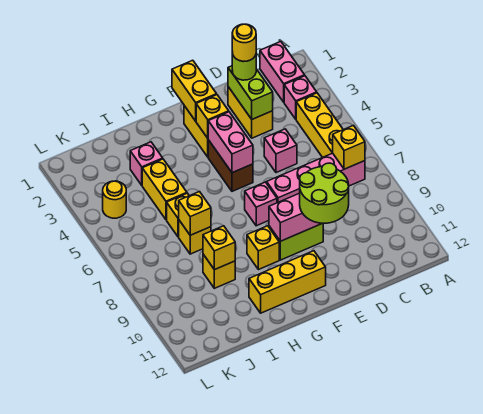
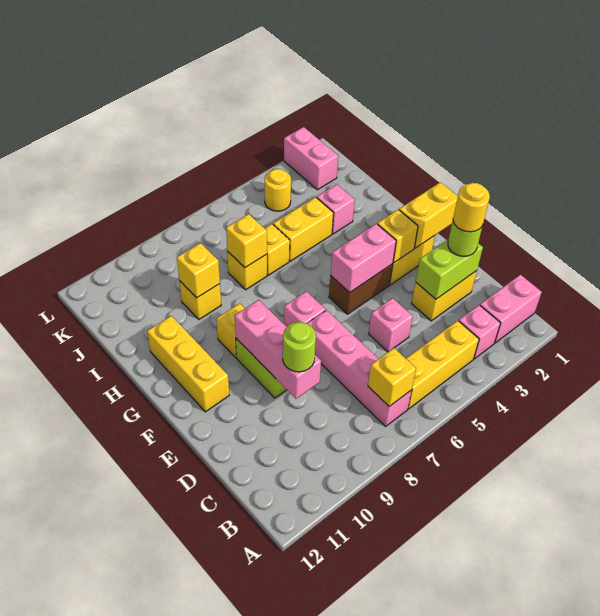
lime round brick D9:E10 level 3 -> lime round brick D9 level 3
none -> pink brick K2:L2 level 1

